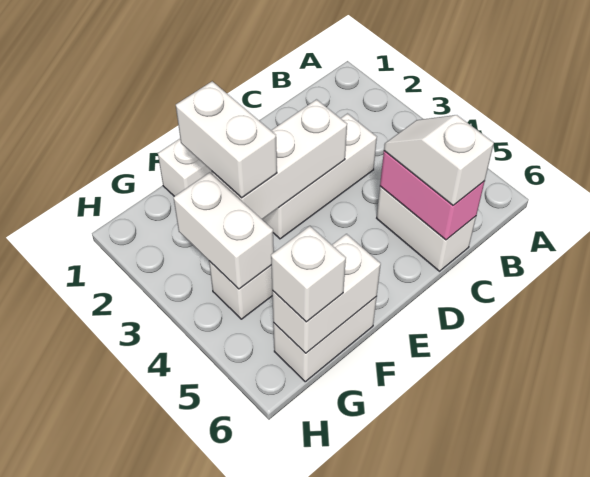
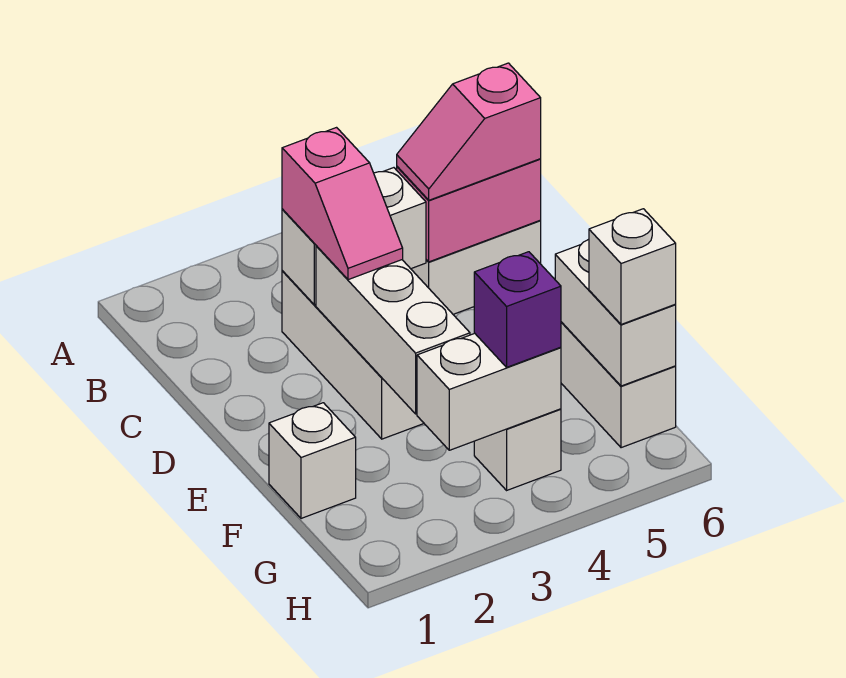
none -> pink slope C3:D3 level 3 top C
white slope C5:C6 level 3 top 6 -> pink slope C5:C6 level 3 top 6
white brick F2:F3 level 3 -> white brick C3:C4 level 2
none -> purple brick G4 level 3

